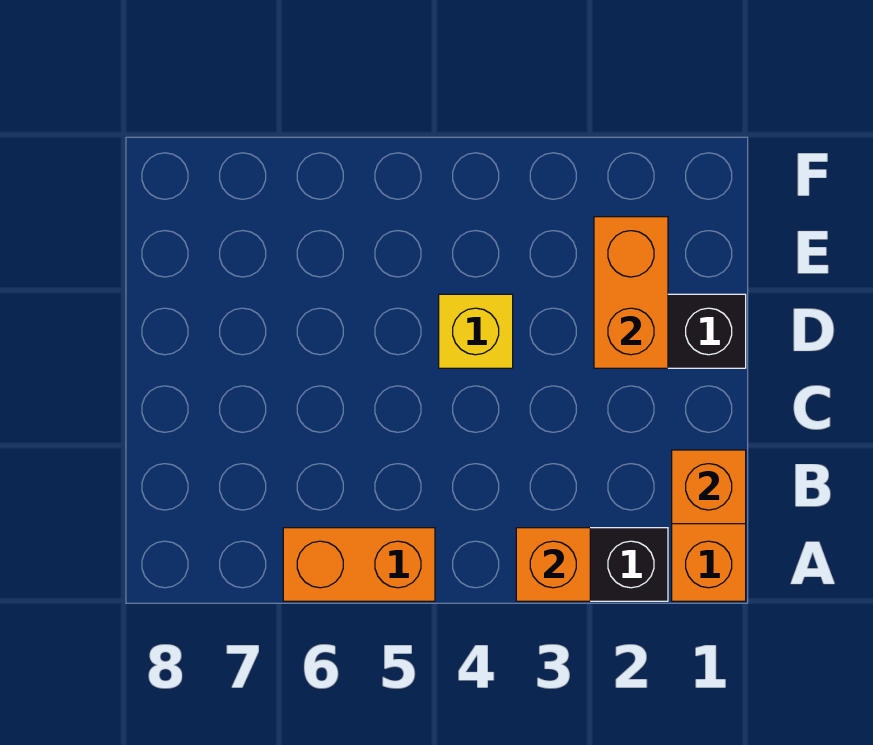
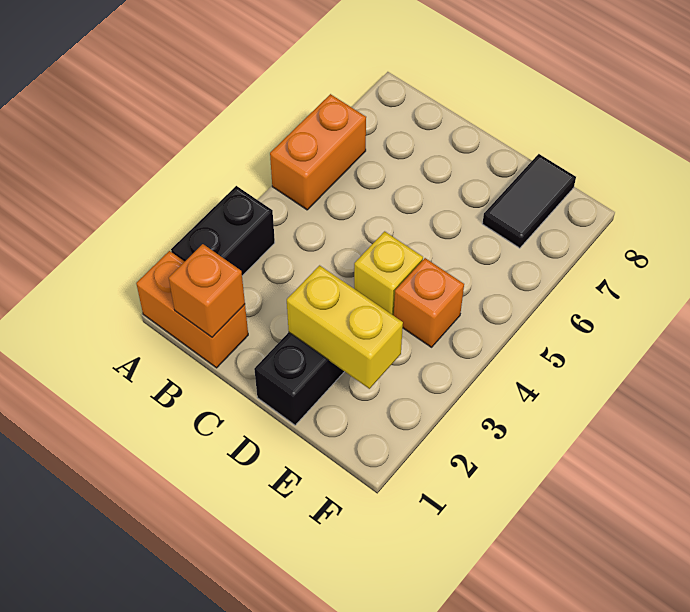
orange brick A3 level 2 -> orange brick E4 level 1
orange brick D2:E2 level 2 -> yellow brick D2:E2 level 2
none -> black tile E7:E8 level 1

